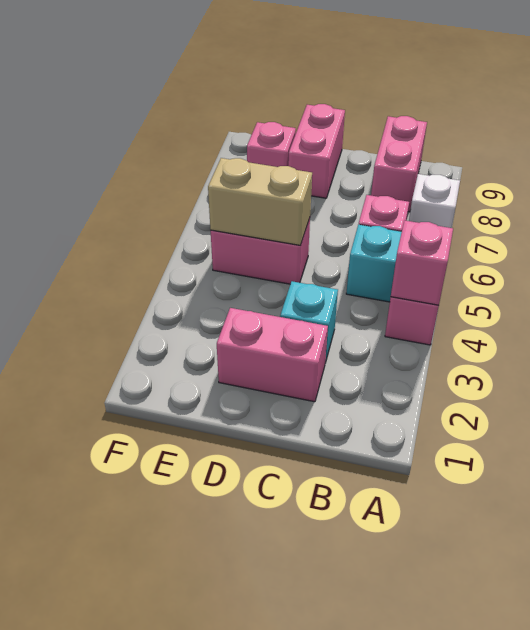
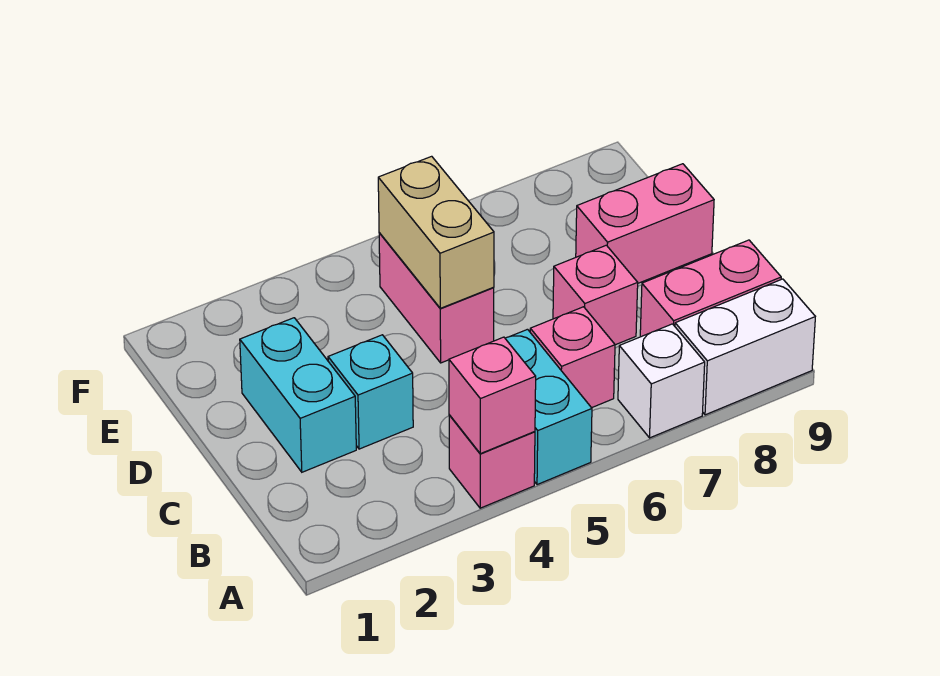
none -> white brick A8:A9 level 1
pink brick C2:D2 level 1 -> cyan brick C2:D2 level 1
pink brick E8 level 1 -> pink brick C7 level 1

